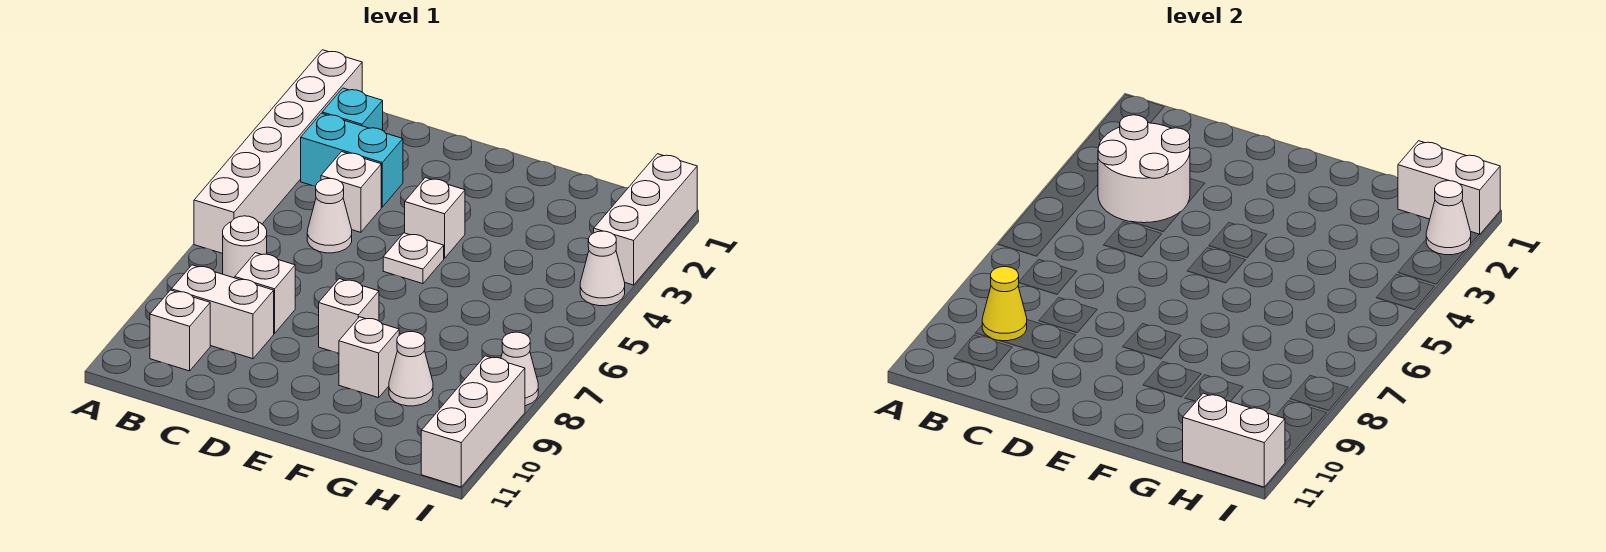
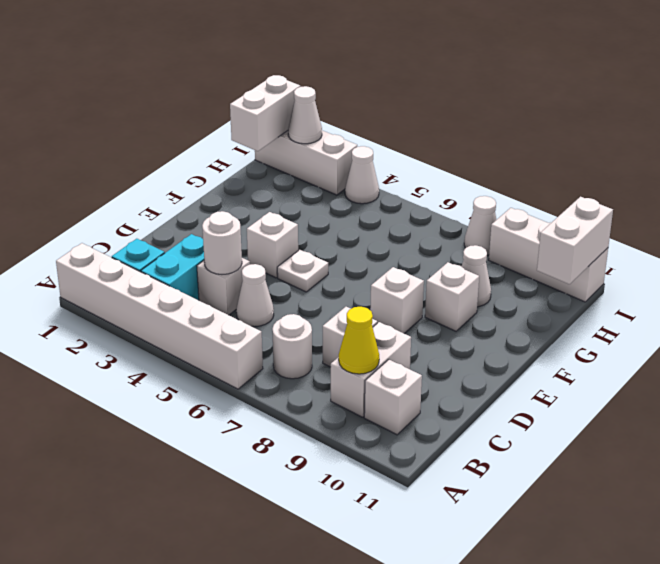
white round brick B3:C4 level 2 -> white round brick C4 level 2

